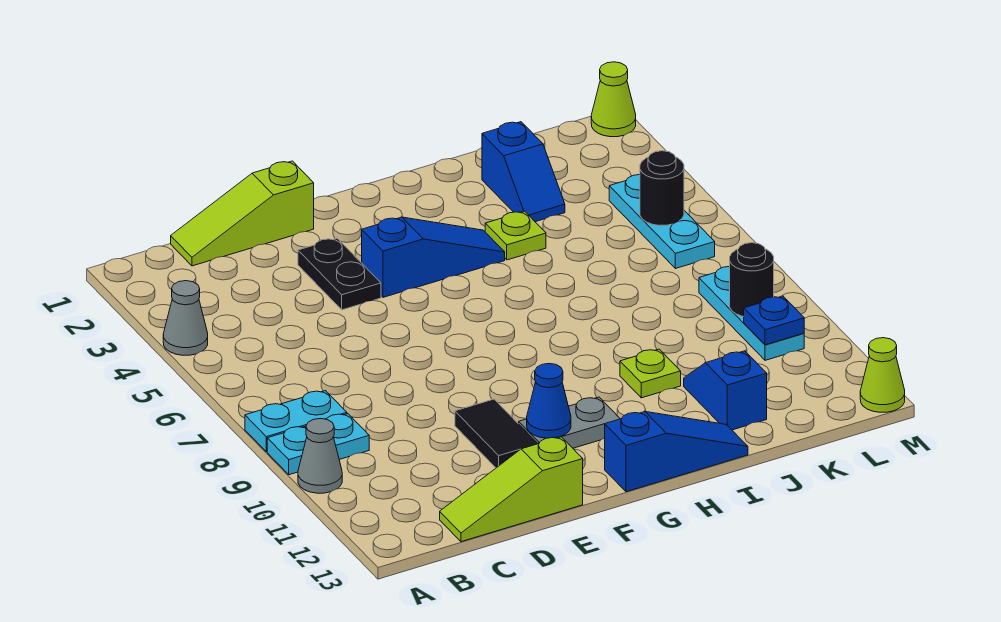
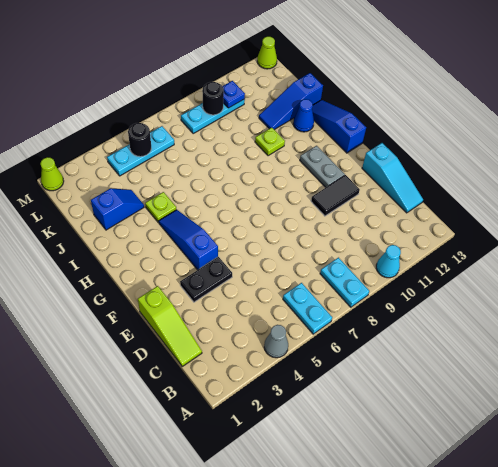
cyan plate A9:B9 level 1 -> cyan plate A6:B6 level 1
grey cone A10 level 1 -> cyan cone A10 level 1
lime slope C13:E13 level 1 top E -> cyan slope C13:E13 level 1 top E
blue cone F11 level 2 -> blue cone I12 level 1
blue slope J11:J12 level 1 top 12 -> blue slope J11:J13 level 1 top 13

